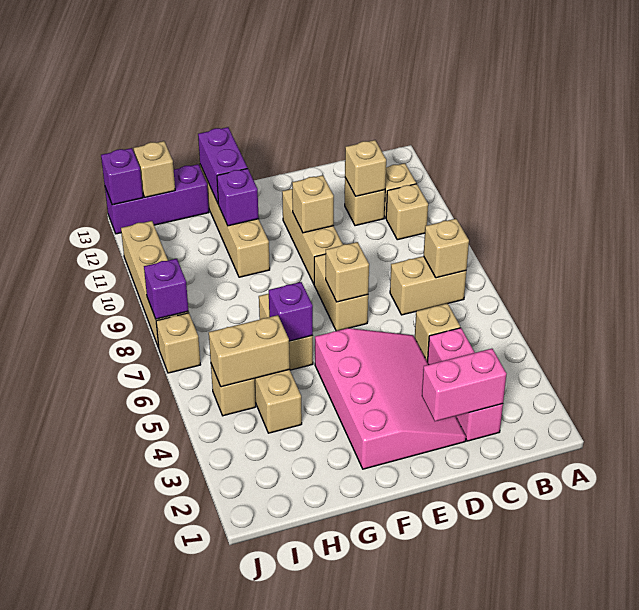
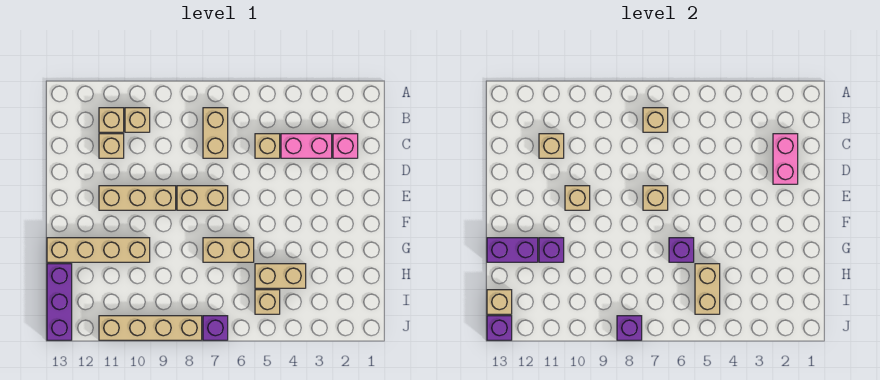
pink slope D2:F5 level 1 top F -> none
tan brick J7 level 1 -> purple brick J7 level 1

